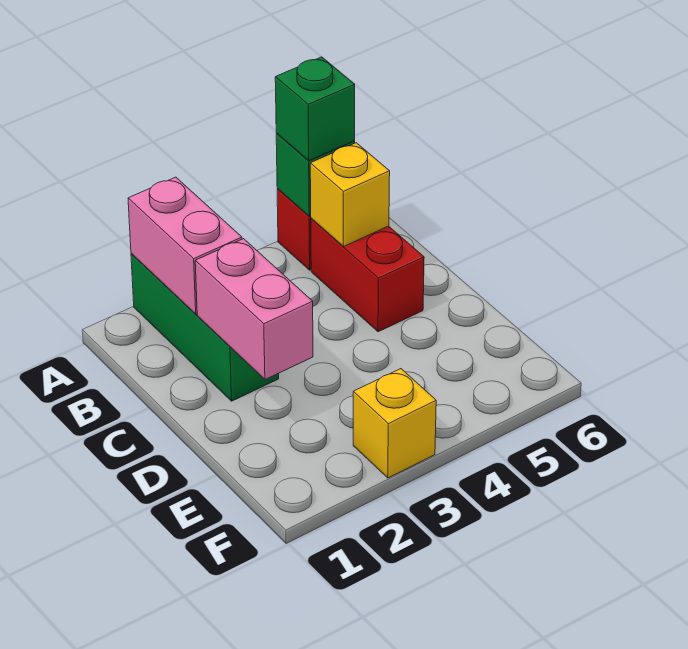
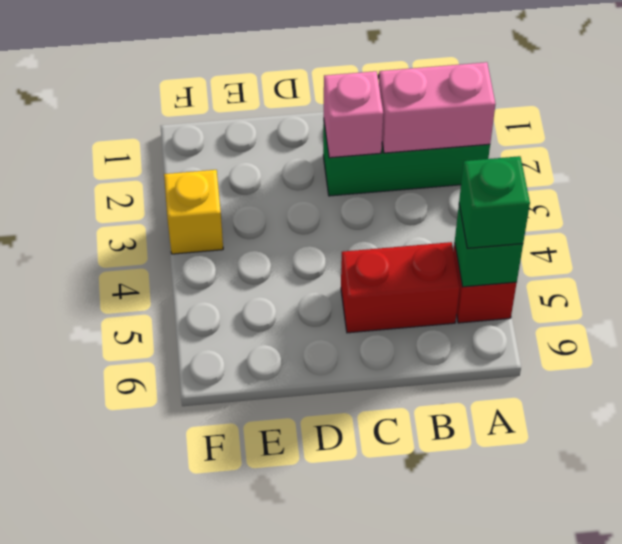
yellow brick B5 level 2 -> none
pink brick C2:D2 level 2 -> pink brick C2 level 2

